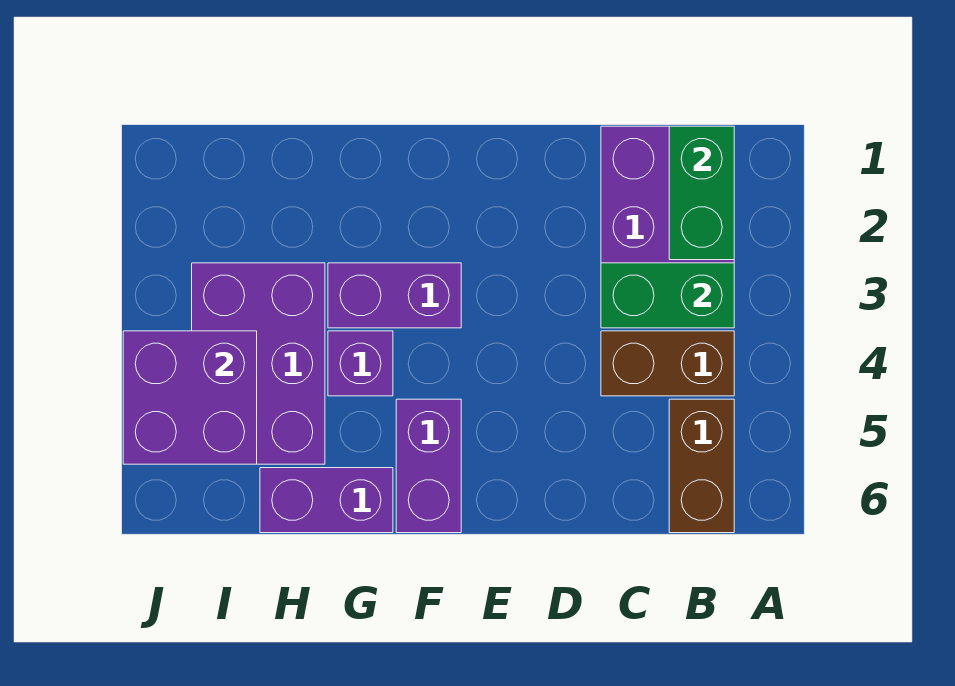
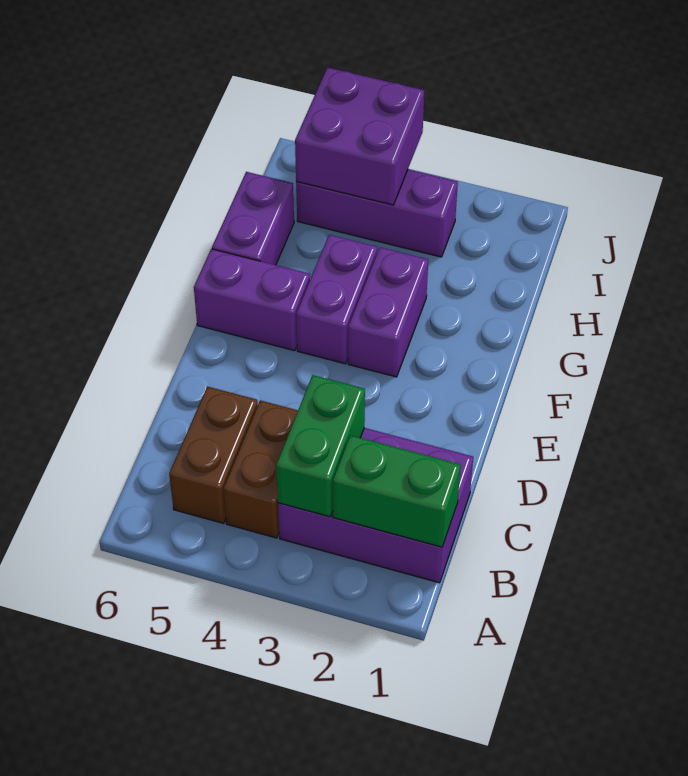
brown brick B5:B6 level 1 -> brown brick B5:C5 level 1
purple brick G4 level 1 -> purple brick F4:G4 level 1
purple brick H3:I5 level 1 -> purple brick I3:I5 level 1

